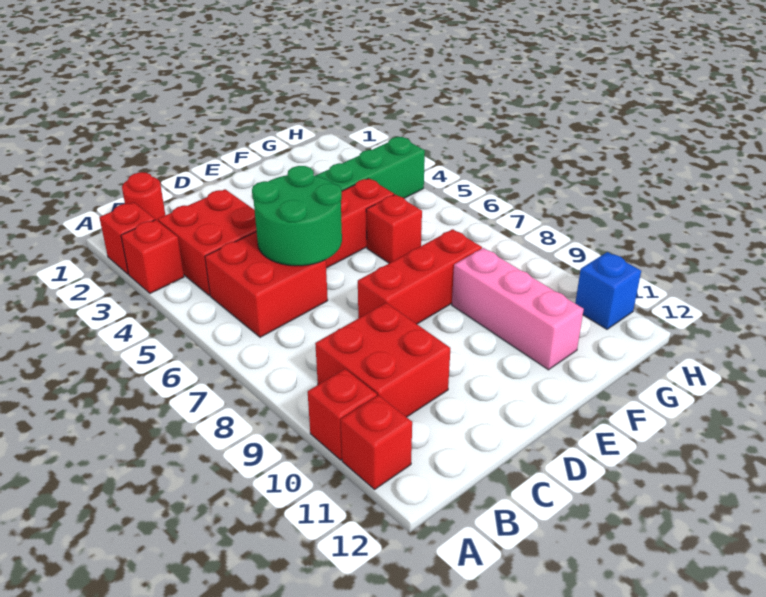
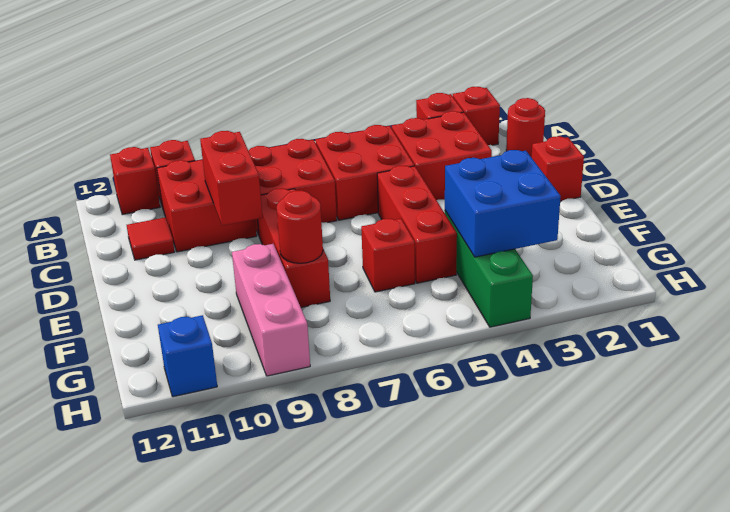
none -> red brick B7:C8 level 1
green round brick C5:D6 level 2 -> none
none -> red brick C9:D9 level 2
none -> red tile C11 level 1
none -> red brick D1 level 1
none -> blue brick F3:G4 level 2
none -> red round brick F8 level 2
pink brick F9:F11 level 1 -> pink brick F9:H9 level 1

